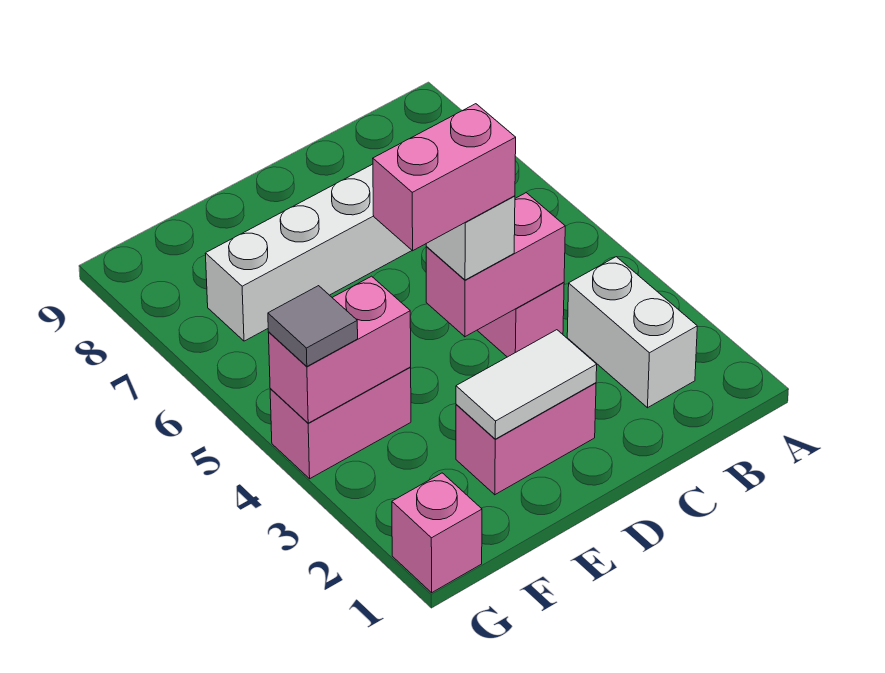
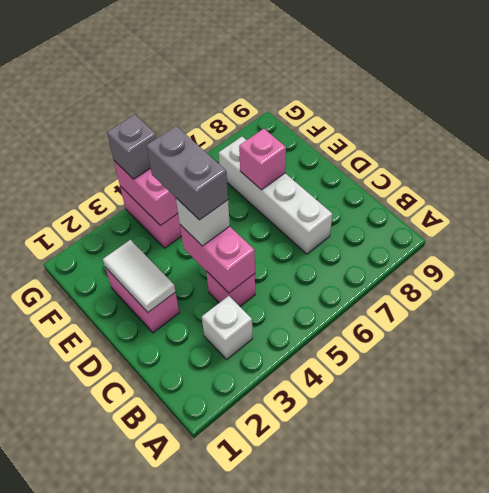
white brick B2:B3 level 1 -> white brick B3 level 1
pink brick D4:E4 level 4 -> grey brick D4:E4 level 4
pink brick G1 level 1 -> pink brick E7 level 2
grey tile G4 level 3 -> grey brick G4 level 3

